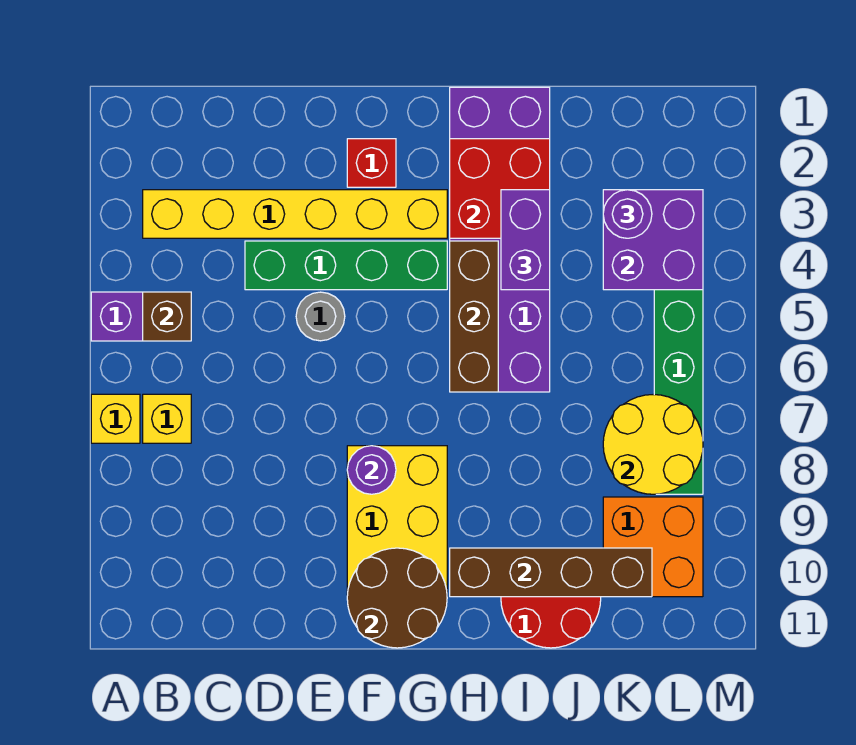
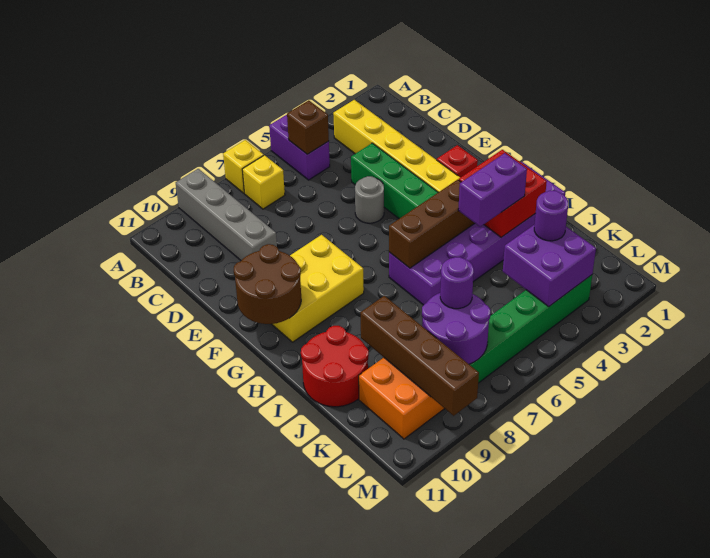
none -> grey brick A9:D9 level 1
purple round brick F8 level 2 -> purple round brick K7 level 3
brown brick H10:K10 level 2 -> brown brick J9:M9 level 2
yellow round brick K7:L8 level 2 -> purple round brick K7:L8 level 2

